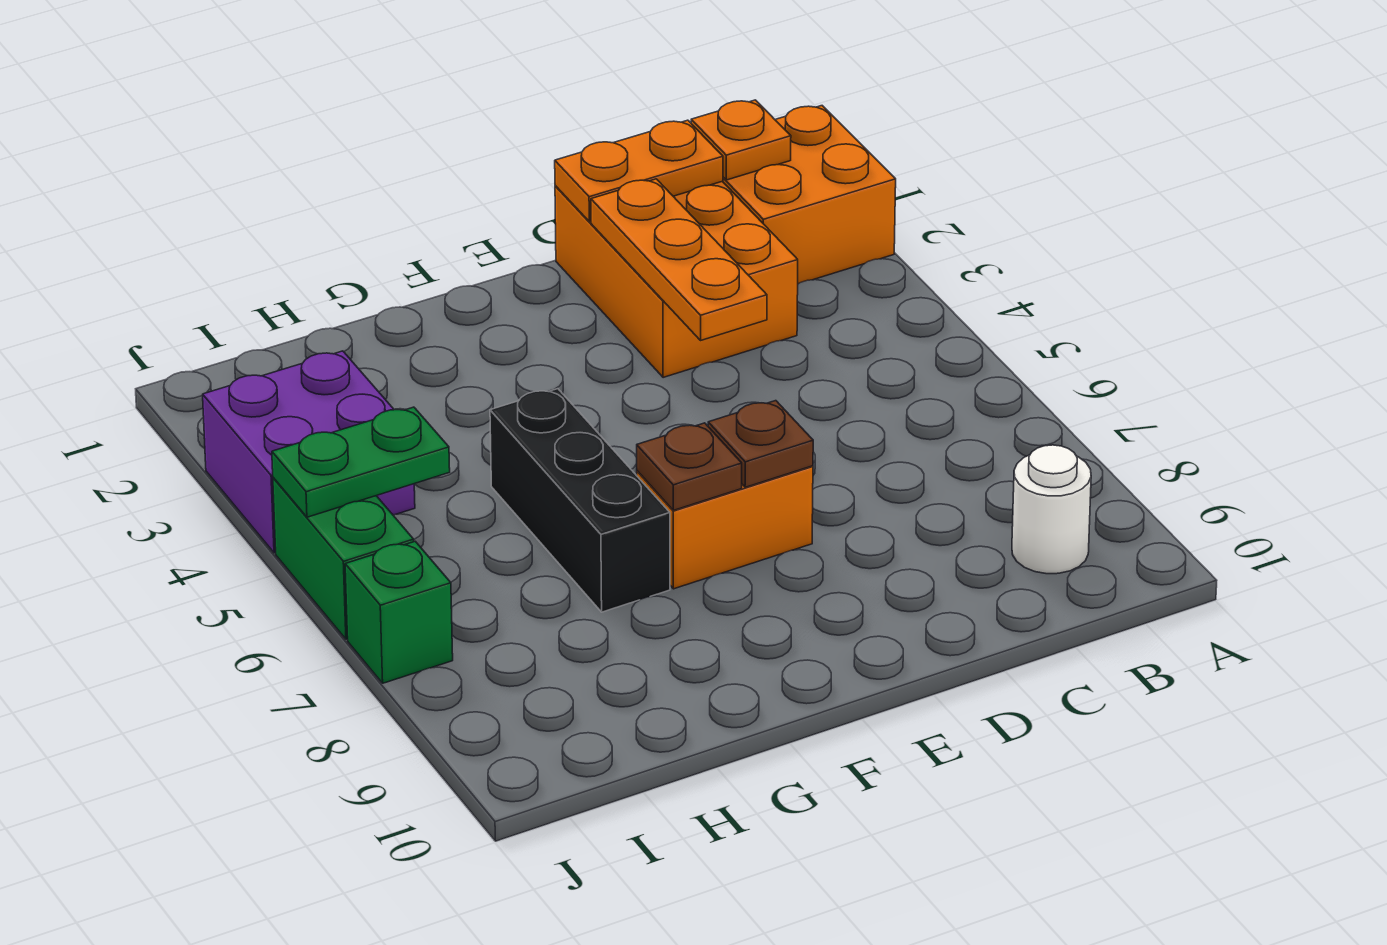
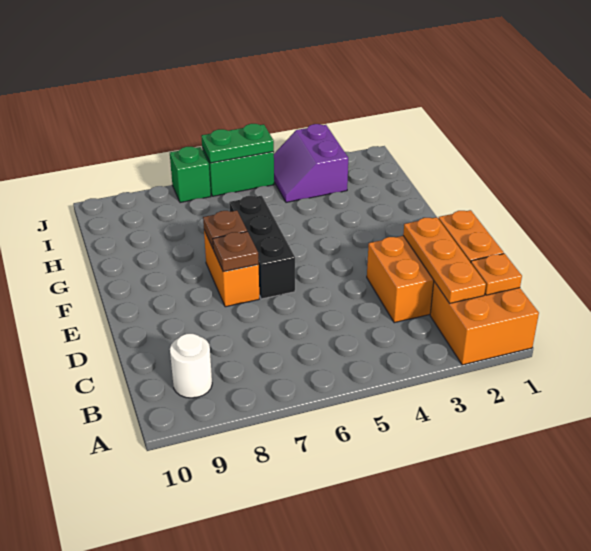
orange plate D2:D4 level 2 -> orange plate B2:D2 level 2
black brick G5:G7 level 1 -> black brick E6:G6 level 1
purple brick I3:J4 level 1 -> purple slope I3:J4 level 1 top 3
green plate I5:J5 level 2 -> green plate J5:J6 level 2

